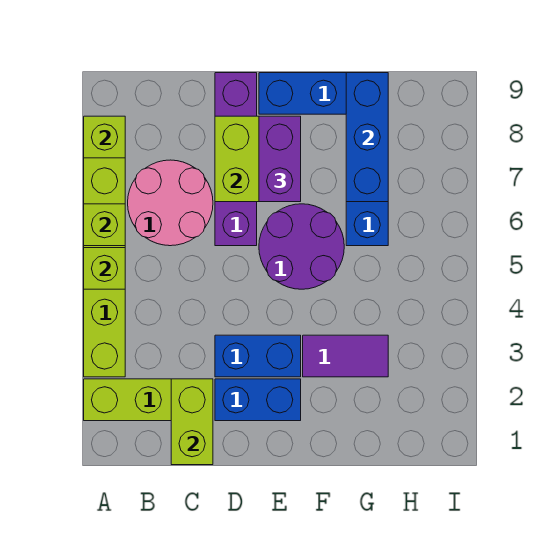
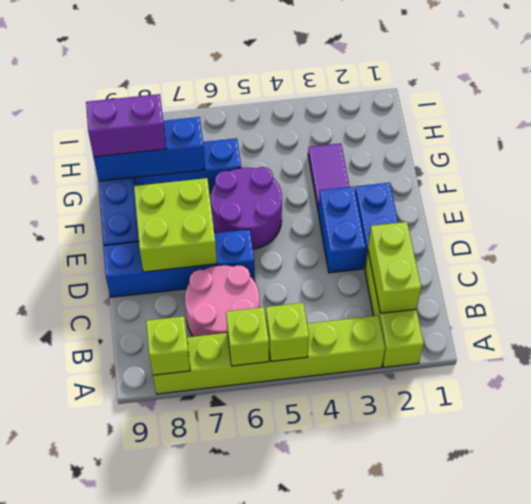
lime brick C1:C2 level 2 -> lime brick B2:C2 level 2
purple brick D6:D9 level 1 -> blue brick D6:D9 level 1
purple brick E7:E8 level 3 -> purple brick G8:G9 level 3

